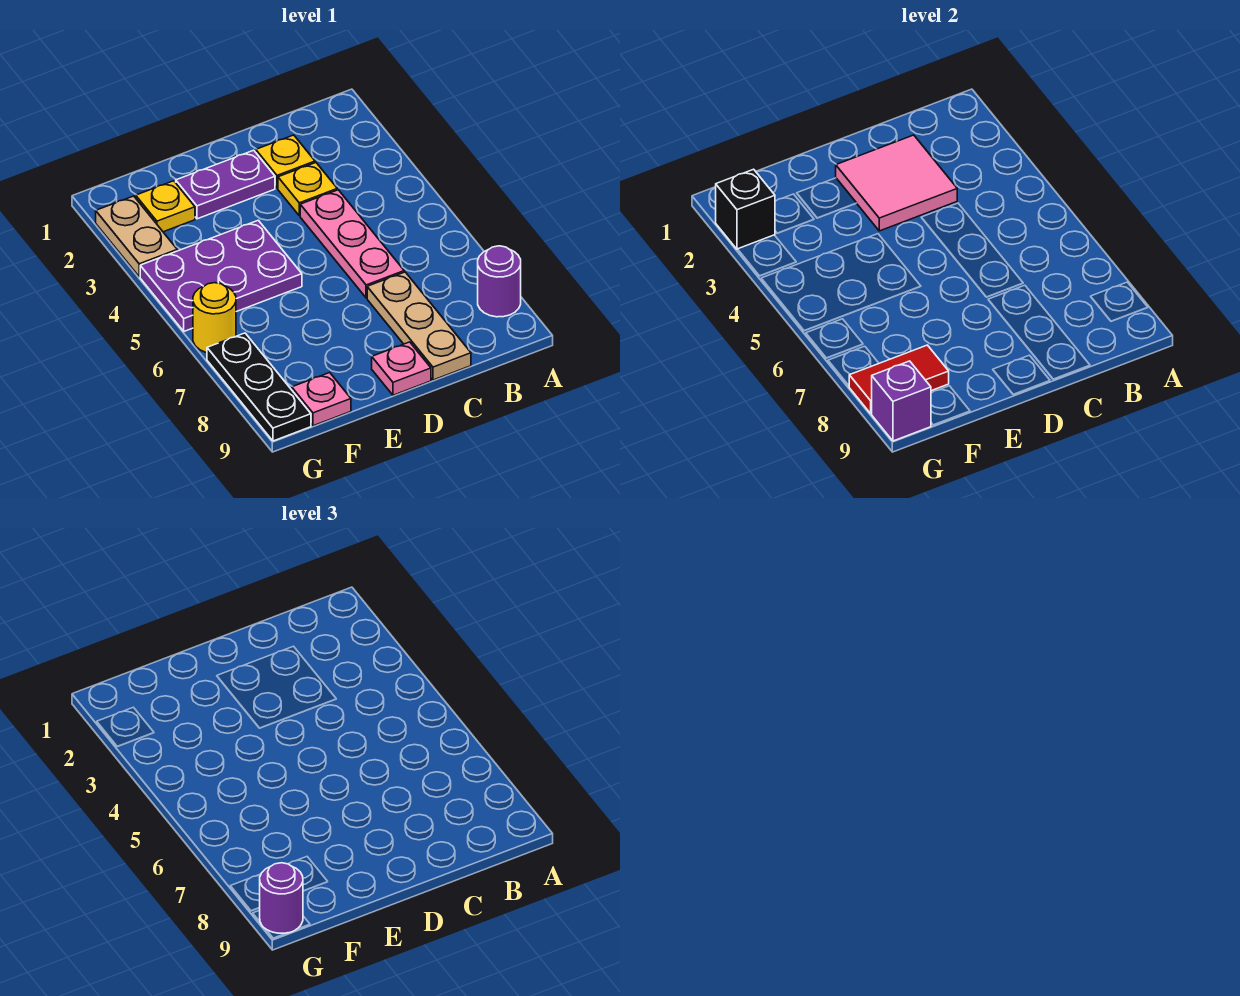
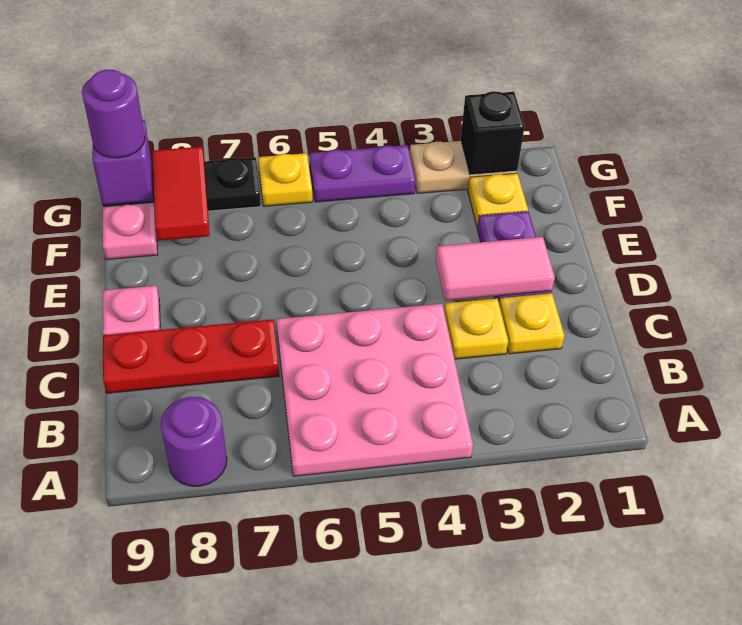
pink tile C2:D3 level 2 -> pink tile D2:D3 level 2
pink plate C4:C6 level 1 -> pink plate A4:C6 level 1
tan plate C7:C9 level 1 -> red plate C7:C9 level 1
purple plate E4:G5 level 1 -> purple plate G4:G5 level 1
yellow round brick G6 level 1 -> yellow plate G6 level 1

